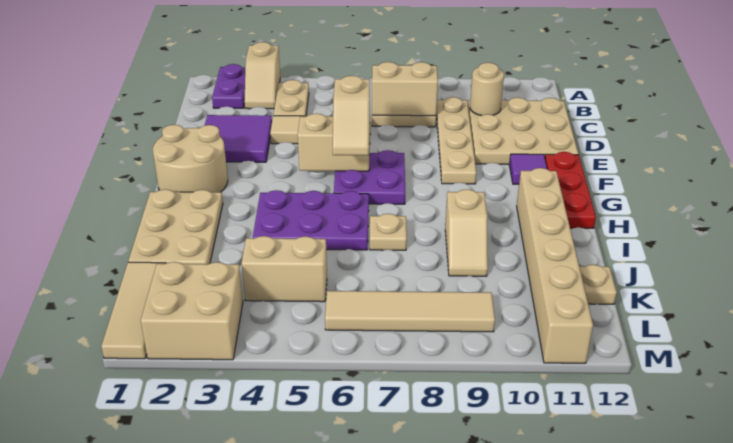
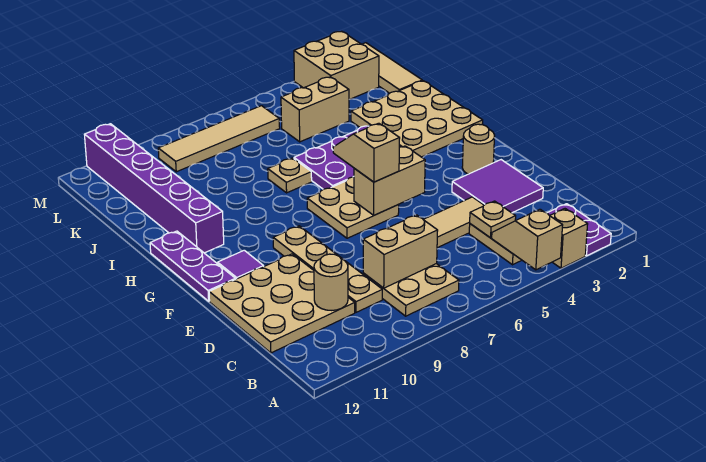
tan round brick F1:G2 level 1 -> tan round brick F2 level 1
purple plate F6:G7 level 1 -> tan plate F6:G7 level 1
red plate F12:H12 level 1 -> purple plate F12:H12 level 1
tan plate H1:J2 level 1 -> tan plate H1:J3 level 1
tan brick H11:M11 level 1 -> purple brick H11:M11 level 1
tan slope I9:J9 level 1 top I -> tan slope A4:B4 level 2 top A
tan plate K12 level 1 -> tan plate C4 level 2

